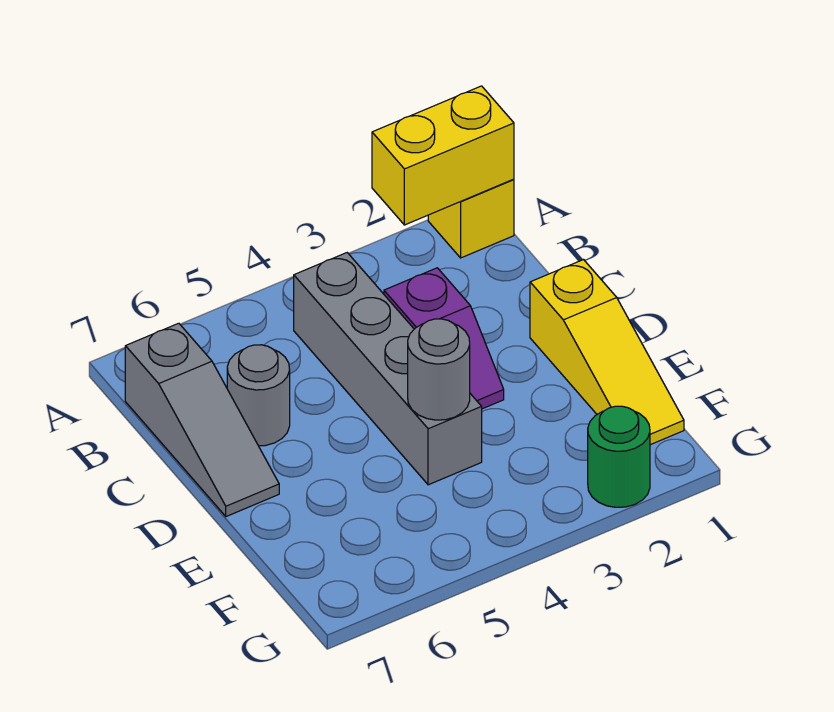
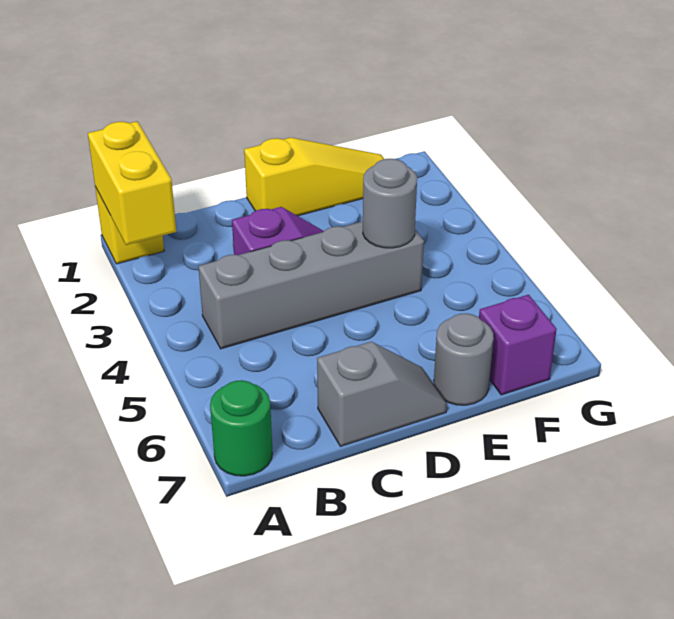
grey slope B7:D7 level 1 top B -> grey slope C7:D7 level 1 top C
grey round brick C6 level 1 -> grey round brick E7 level 1
none -> purple brick F7 level 1
green round brick G2 level 1 -> green round brick A7 level 1

